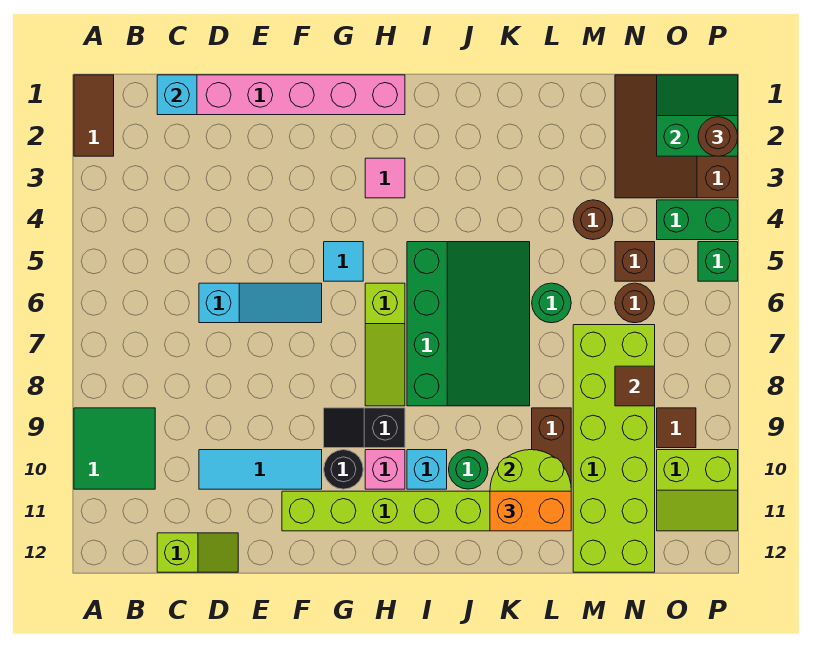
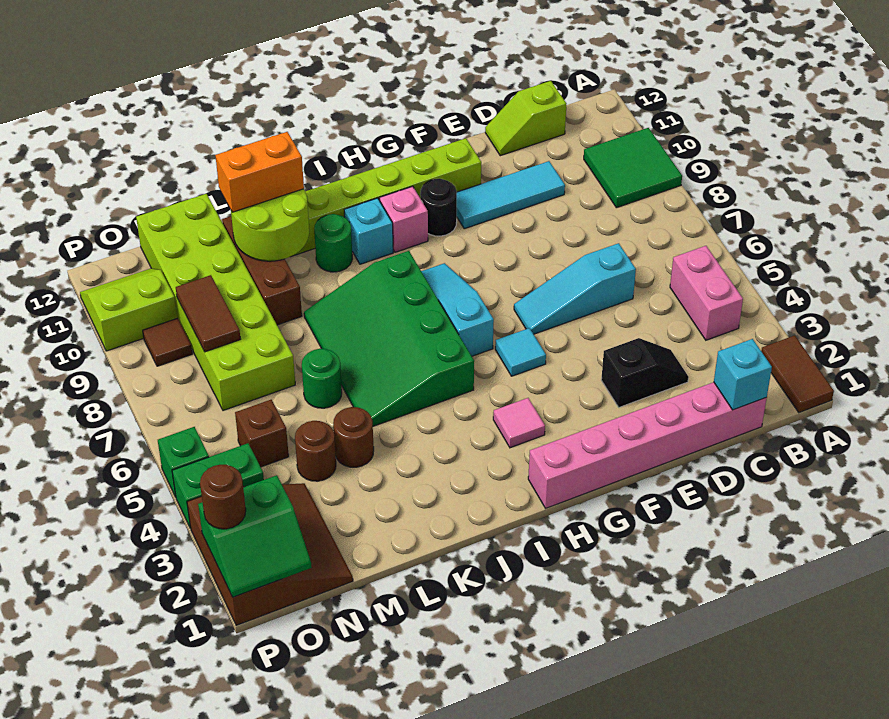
none -> pink brick B4:B5 level 1
black slope G9:H9 level 1 top H -> black slope D3:E3 level 1 top E
lime slope H6:H8 level 1 top 6 -> cyan slope H6:H8 level 1 top 6
brown round brick N6 level 1 -> brown round brick L4 level 1
brown tile N8 level 2 -> brown tile N8:N9 level 2

